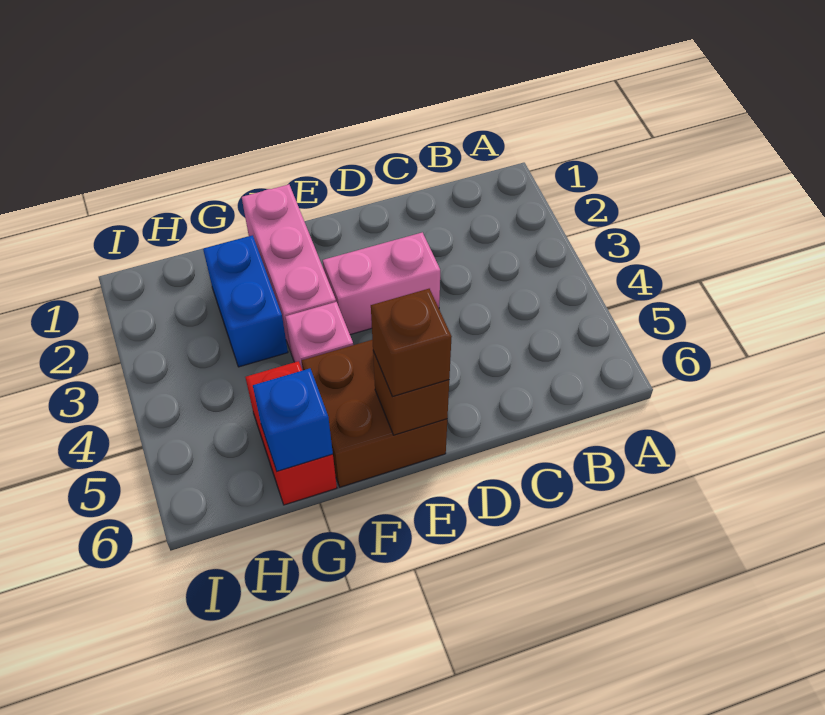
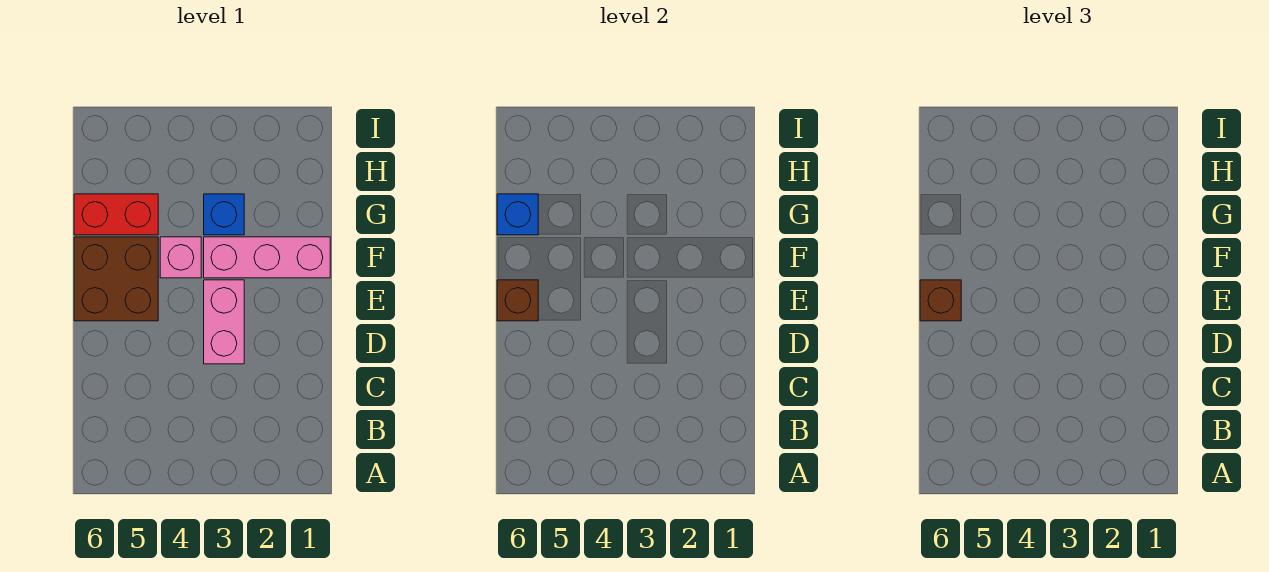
blue brick G2:G3 level 1 -> blue brick G3 level 1

